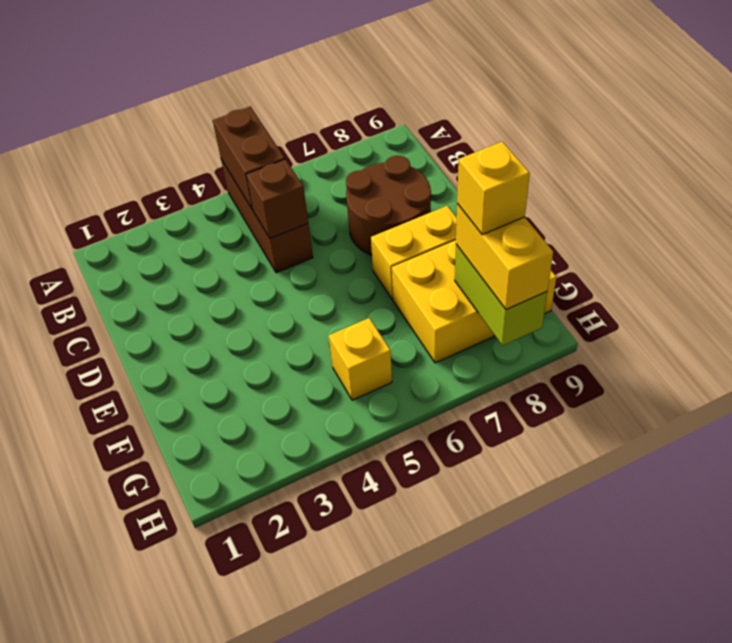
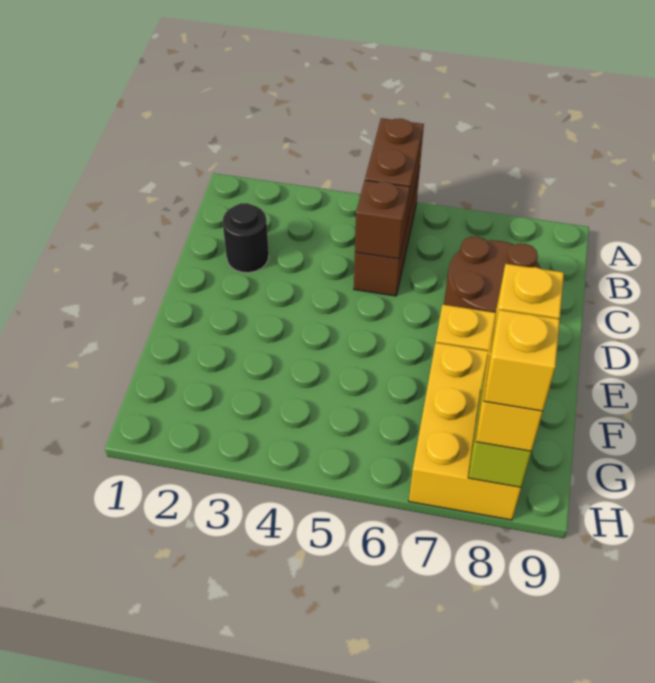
none -> black round brick C2 level 1
yellow brick F7:G9 level 1 -> yellow brick F7:H8 level 1
yellow brick G5 level 1 -> yellow brick H8 level 4

